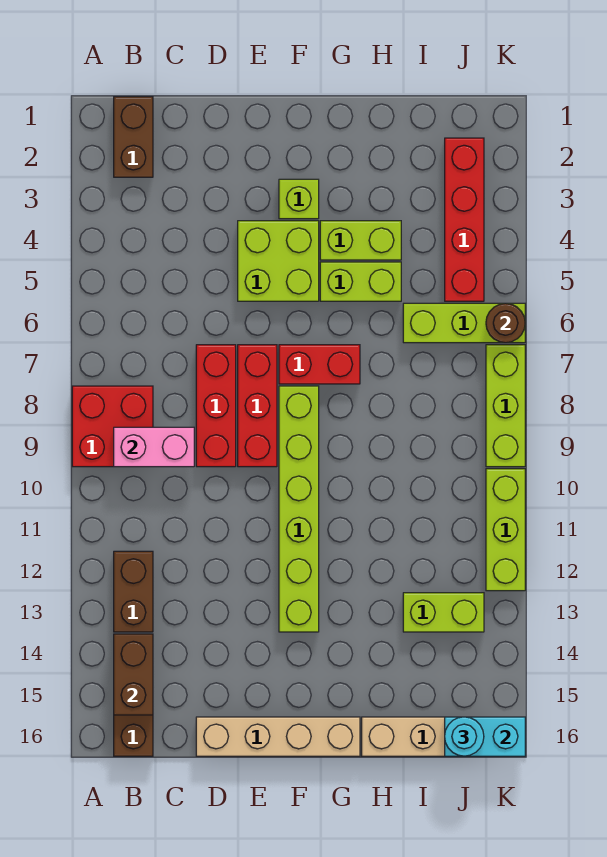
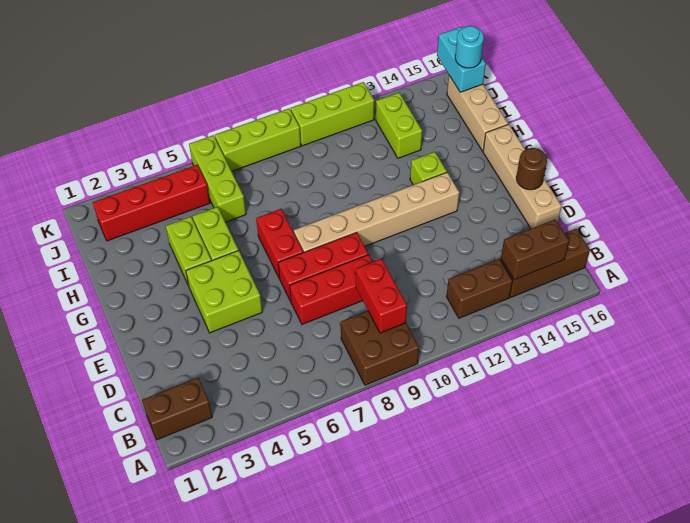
red brick A8:B9 level 1 -> brown brick A8:B9 level 1
pink brick B9:C9 level 2 -> red brick B9:C9 level 2
lime brick F3 level 1 -> lime brick G13 level 1
lime brick F8:F13 level 1 -> tan brick F8:F13 level 1
brown round brick K6 level 2 -> brown round brick E16 level 2

